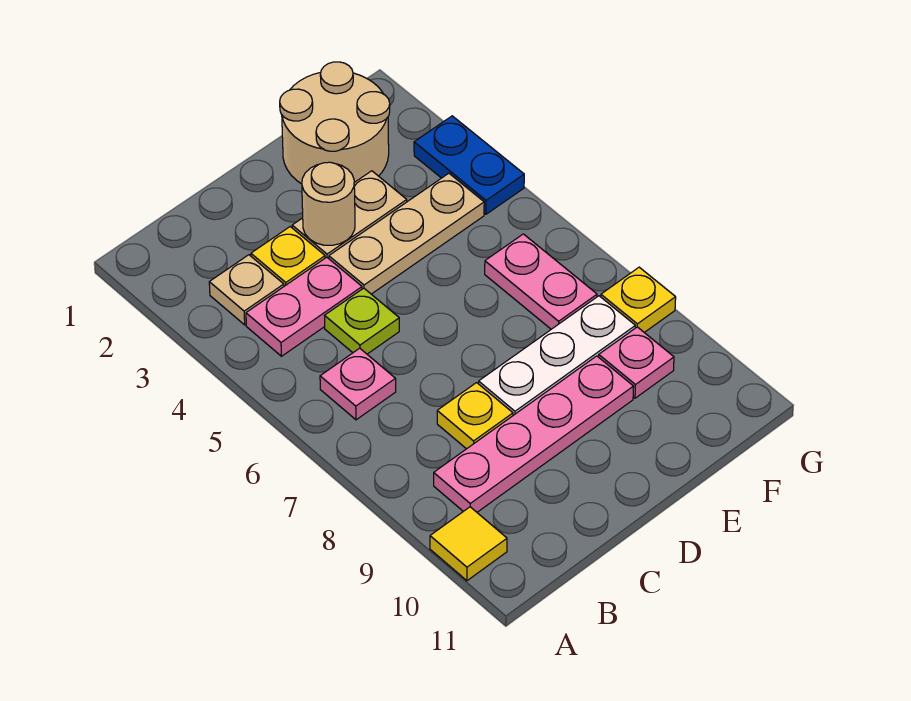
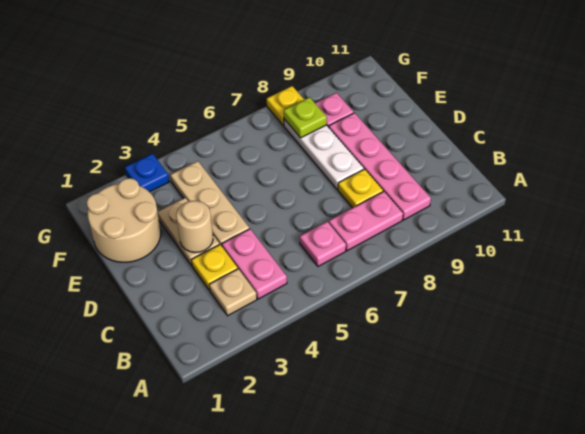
yellow tile A10 level 1 -> none
lime plate C5 level 1 -> lime plate F8 level 2
pink plate F6:F7 level 1 -> pink plate B7:B8 level 1
blue plate G3:G4 level 1 -> blue plate G3 level 1

